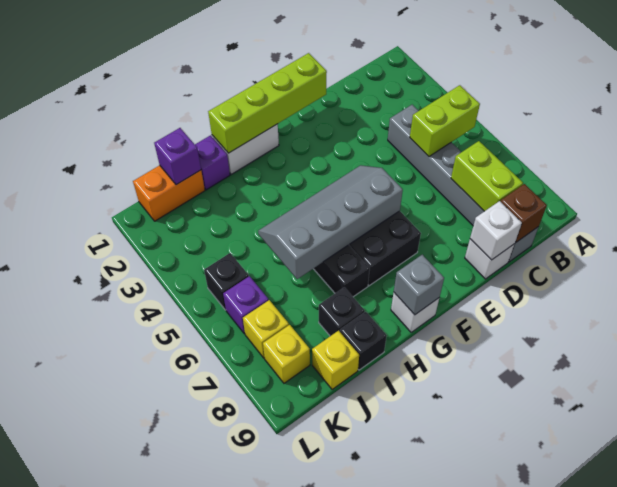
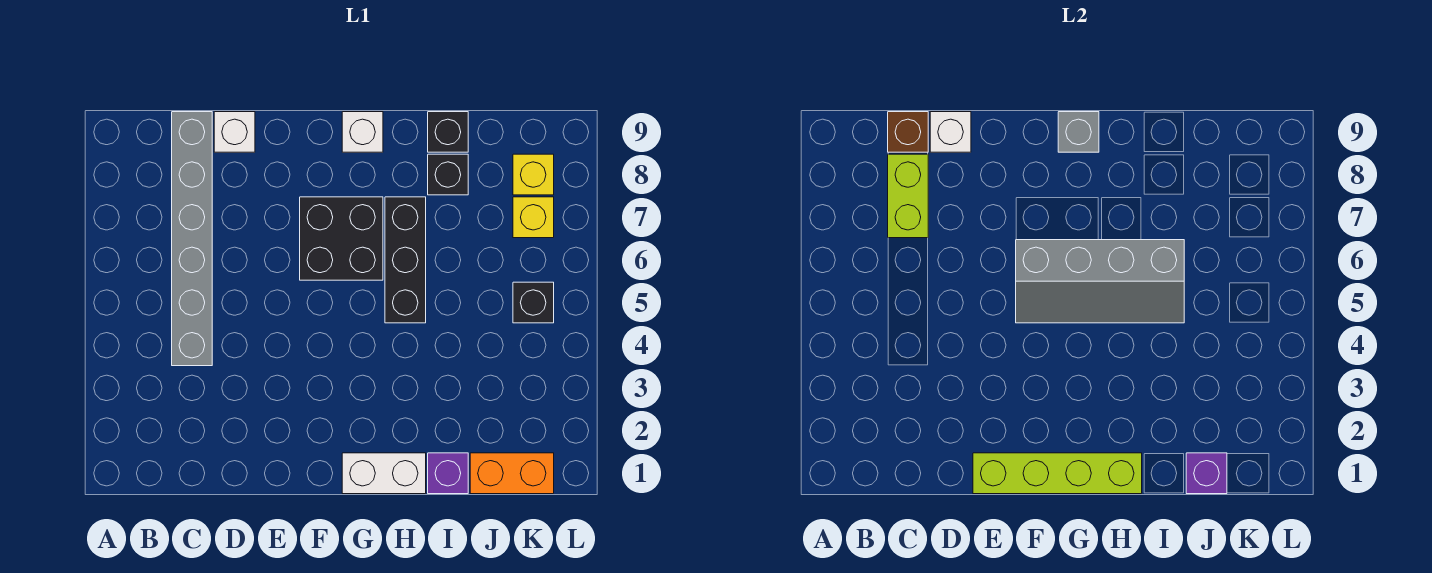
lime brick B5:C5 level 2 -> none
yellow brick J9 level 1 -> none
purple brick K6 level 1 -> none

